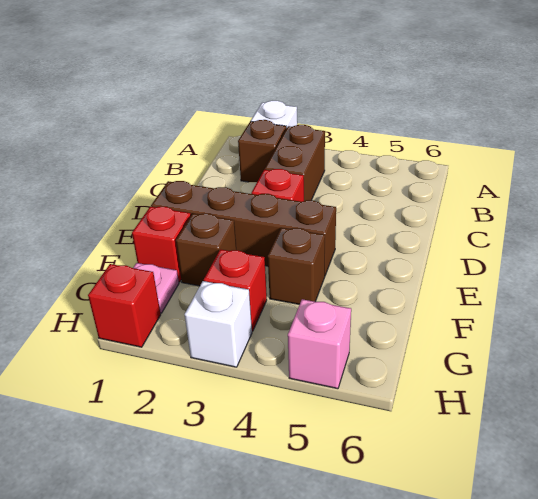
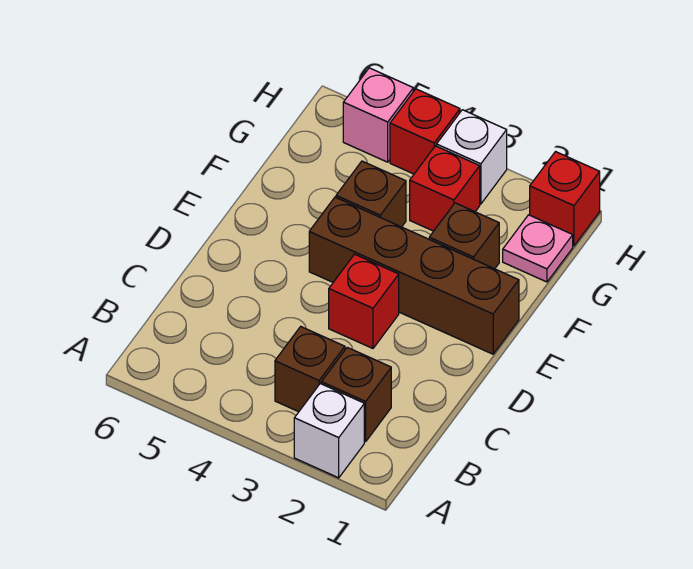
brown brick B3:C3 level 1 -> brown brick B3 level 1
red brick F1 level 1 -> red brick H4 level 1

